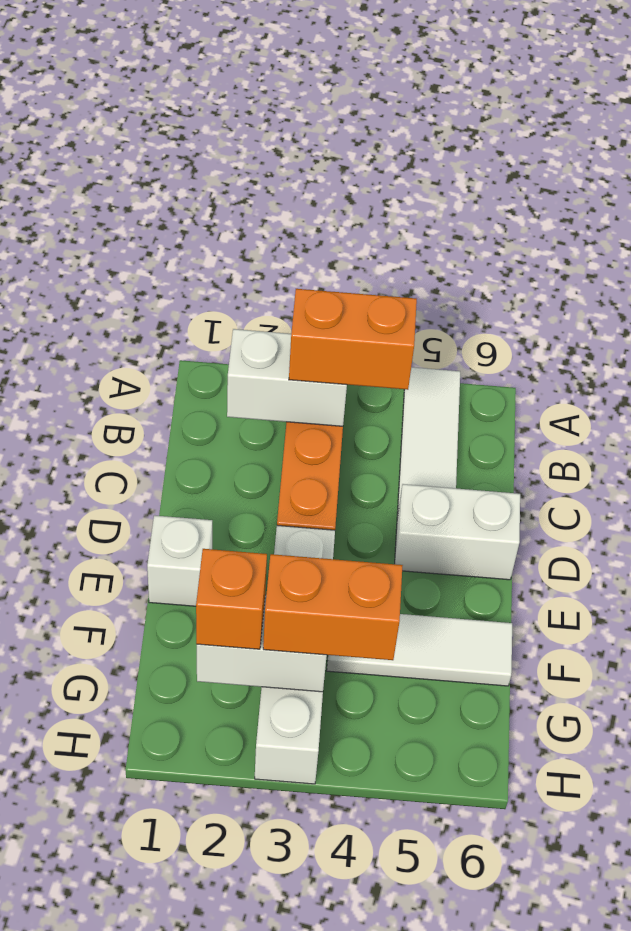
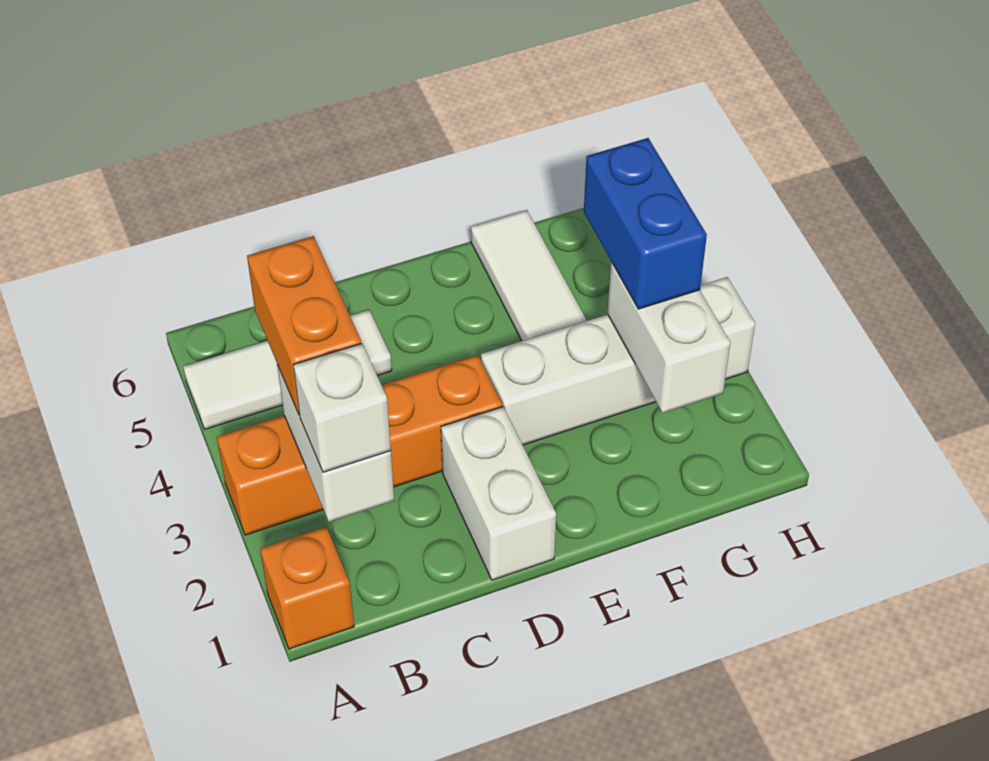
white brick D5:D6 level 1 -> white brick D1:D2 level 1
white brick E1 level 1 -> white brick B2 level 3
orange brick G2 level 3 -> orange brick A1 level 1
orange brick G3:G4 level 3 -> blue brick G3:G4 level 3

